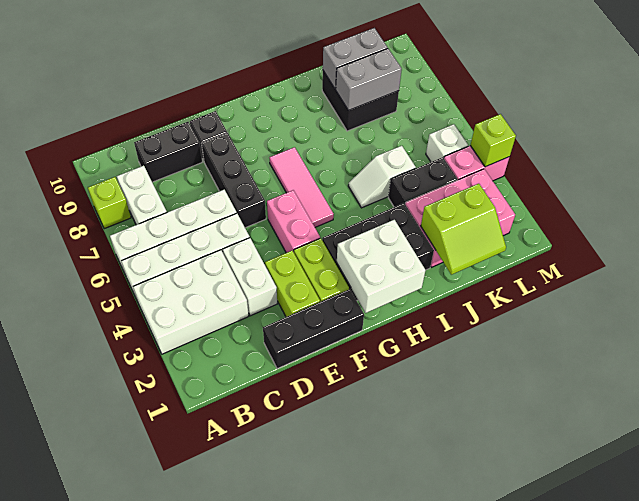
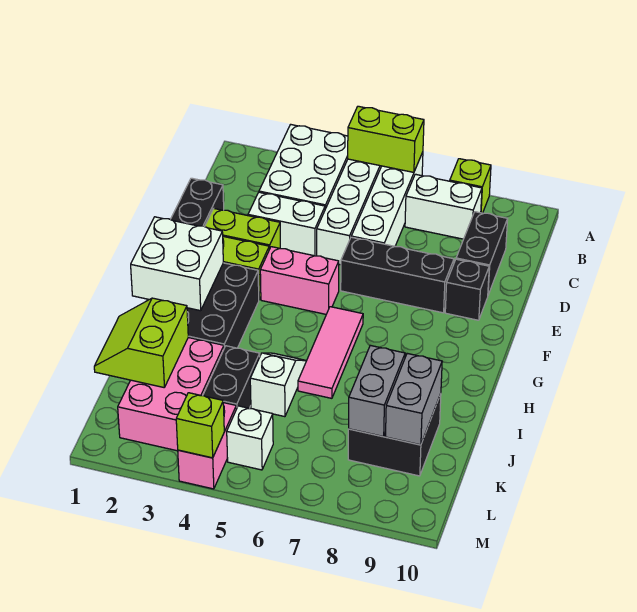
none -> lime brick A5:A6 level 2
pink tile G5:G7 level 1 -> pink tile G6:I6 level 1

